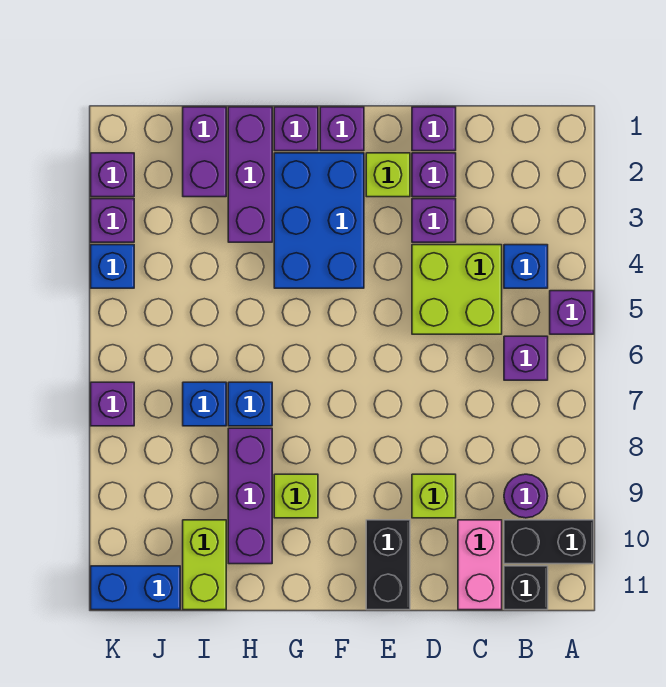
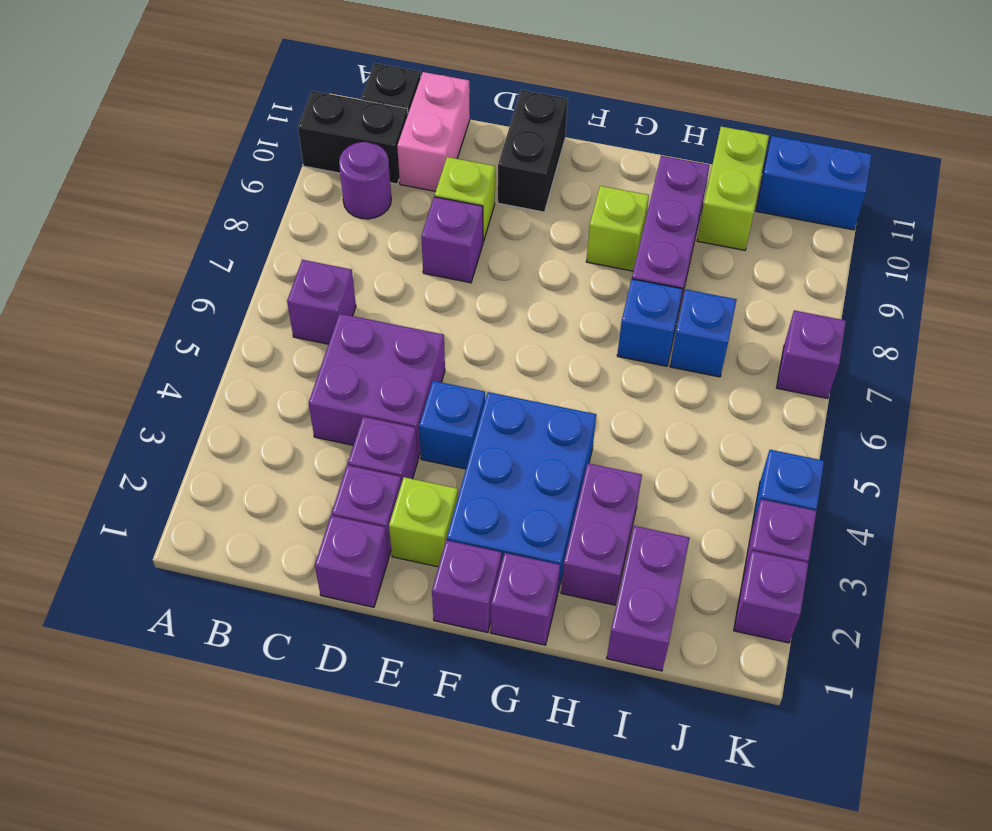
purple brick A5 level 1 -> purple brick D8 level 1
blue brick B4 level 1 -> blue brick E4 level 1
lime brick C4:D5 level 1 -> purple brick C4:D5 level 1
purple brick H1:H3 level 1 -> purple brick H2:H3 level 1

